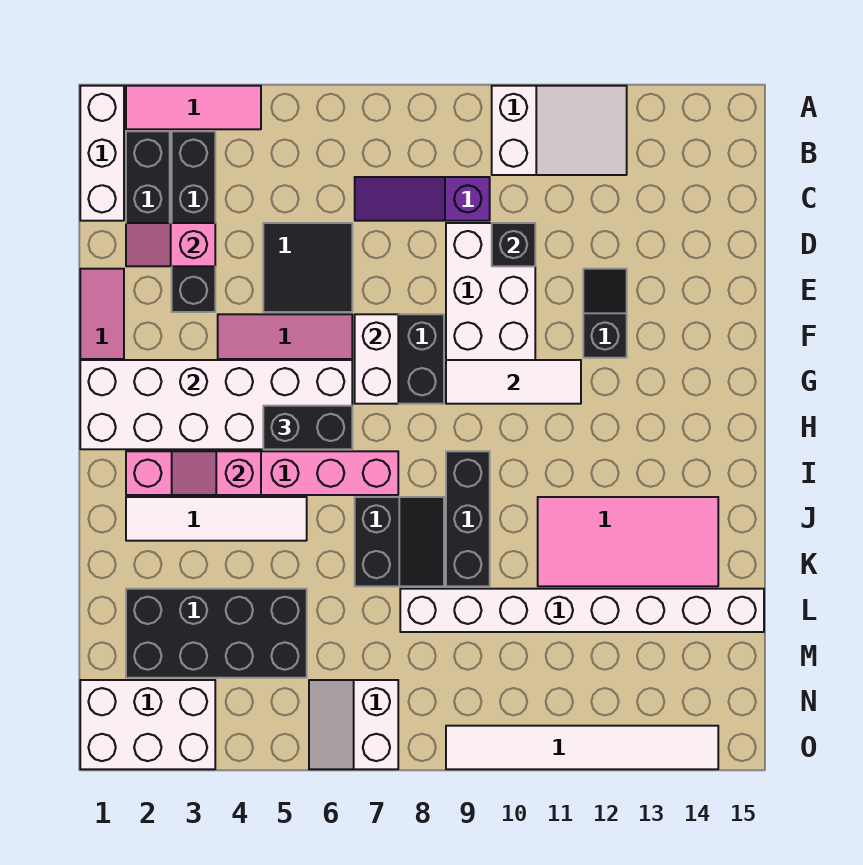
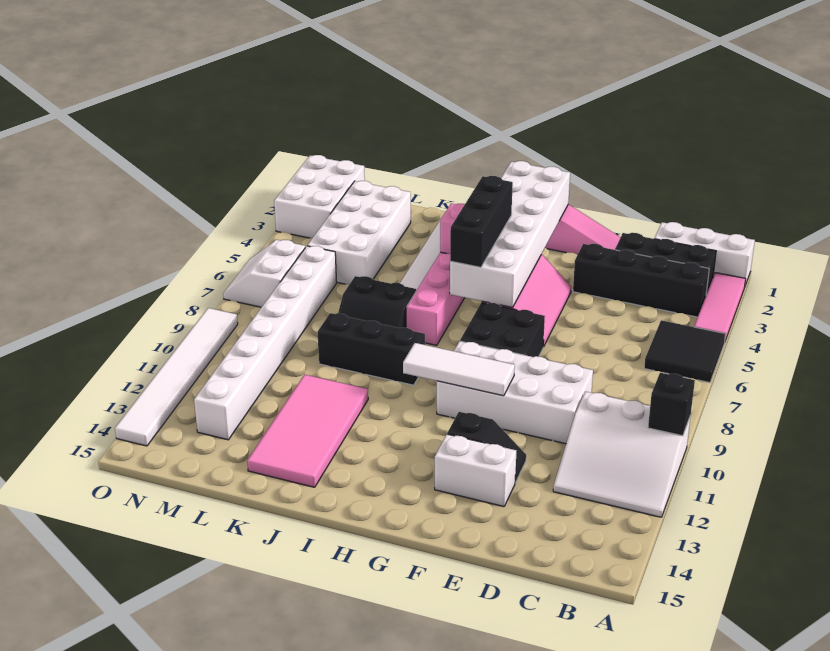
white slope A10:B12 level 1 top 10 -> white slope A10:C12 level 1 top 10
purple slope C7:C9 level 1 top 9 -> none
pink slope D2:D3 level 2 top 3 -> none
black tile D5:E6 level 1 -> black tile A5:B6 level 1
black brick D10 level 2 -> black brick A10 level 2
white brick F7:G7 level 2 -> white brick E13:F13 level 1
white tile G9:G11 level 2 -> white tile F10:H10 level 2
black brick H5:H6 level 3 -> black brick H4:H6 level 3
black brick L2:M5 level 1 -> white brick L2:M5 level 1
white brick L8:L15 level 1 -> white brick M6:M13 level 1
white slope N6:O7 level 1 top 7 -> white slope N6:O7 level 1 top N

